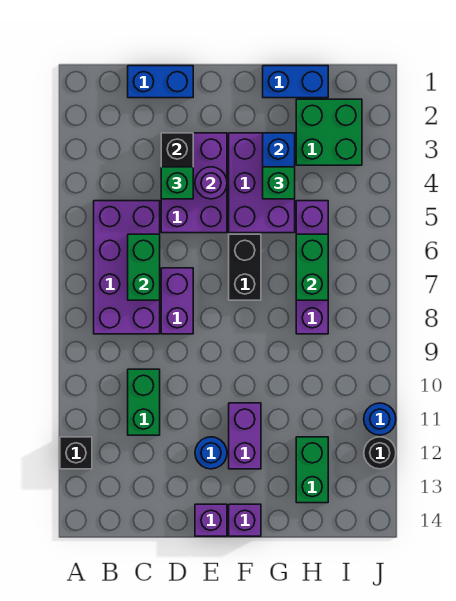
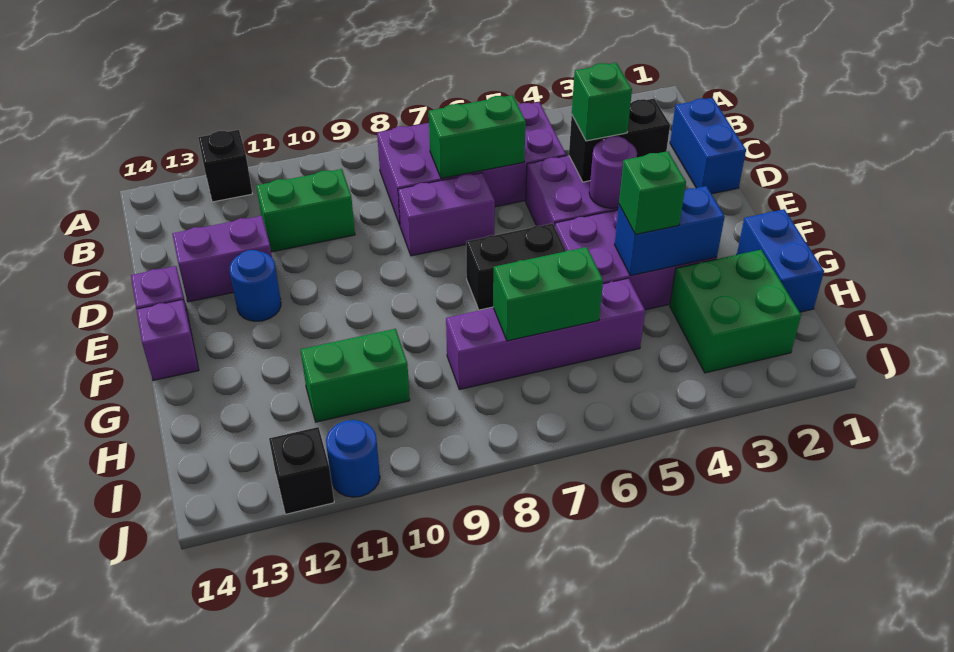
purple brick F11:F12 level 1 -> purple brick D12:D13 level 1
green brick H12:H13 level 1 -> green brick H10:H11 level 1
black round brick J12 level 1 -> black brick J12 level 1

